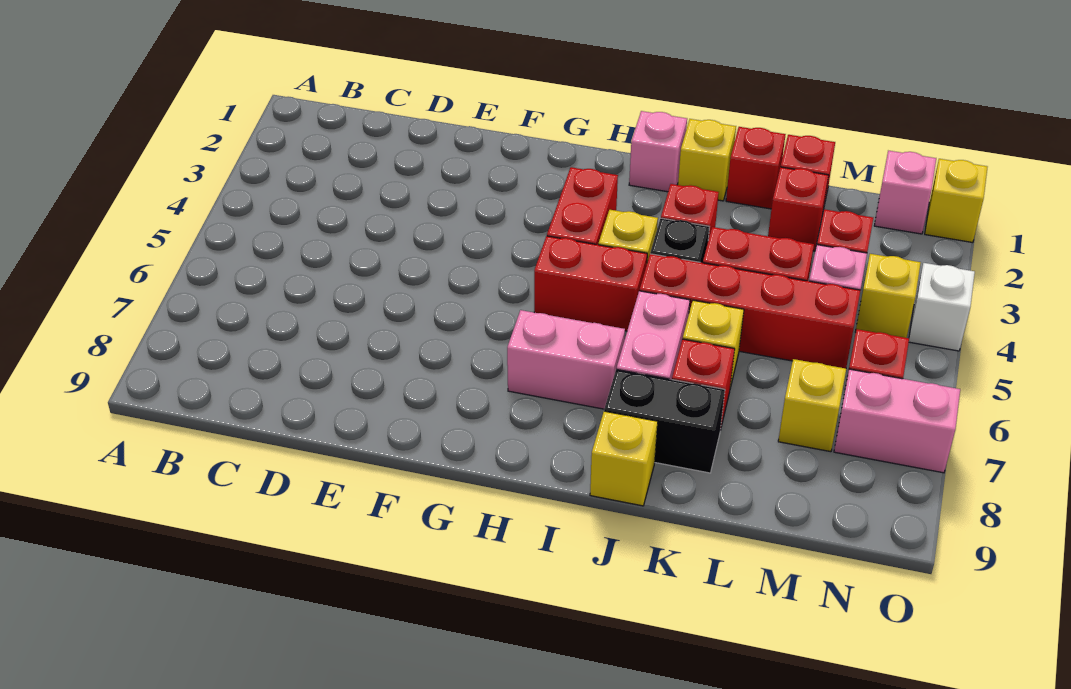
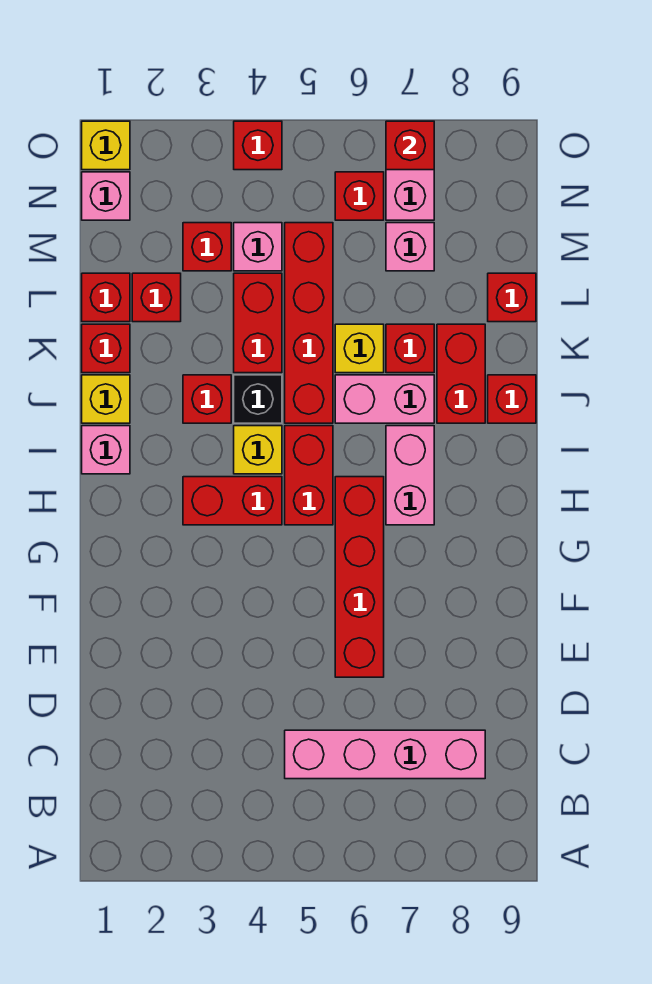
none -> pink brick C5:C8 level 1
none -> red brick E6:H6 level 1
black brick J8:K8 level 1 -> red brick J8:K8 level 1
yellow brick J9 level 1 -> red brick J9 level 1
none -> red brick L9 level 1
yellow brick M7 level 1 -> pink brick M7 level 1
yellow brick N4 level 1 -> none
white brick O4 level 1 -> red brick O4 level 1
none -> red brick O7 level 2

